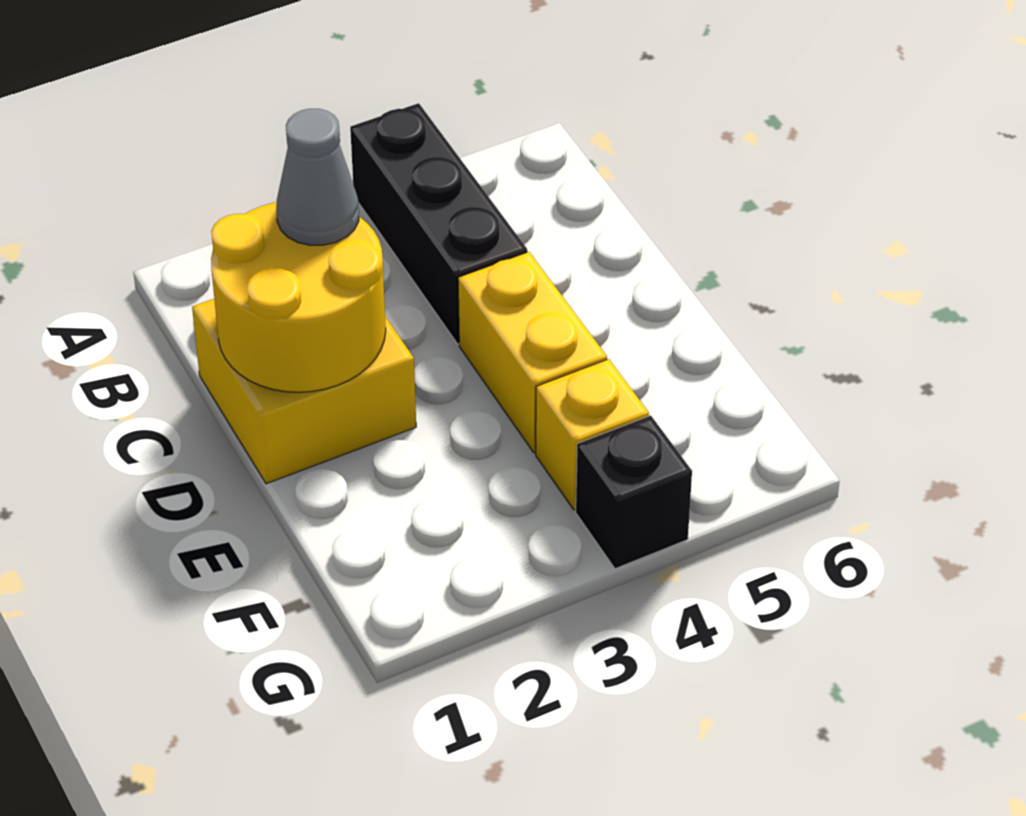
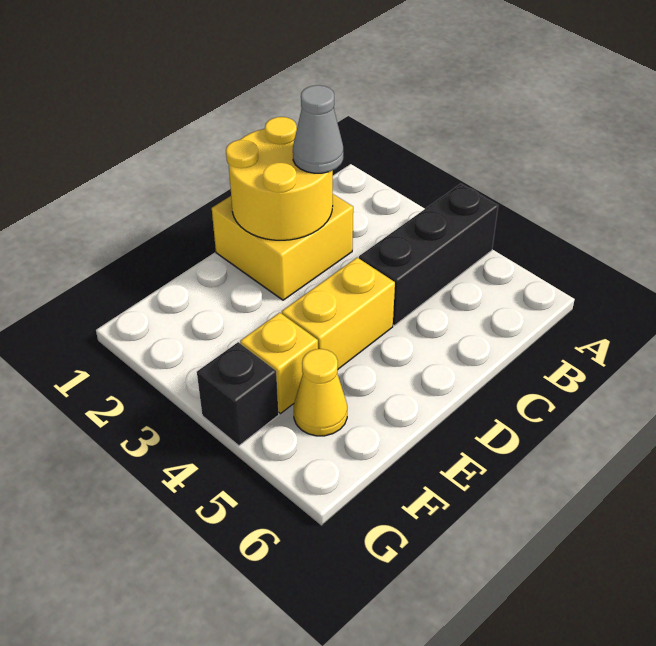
none -> yellow cone F5 level 1

